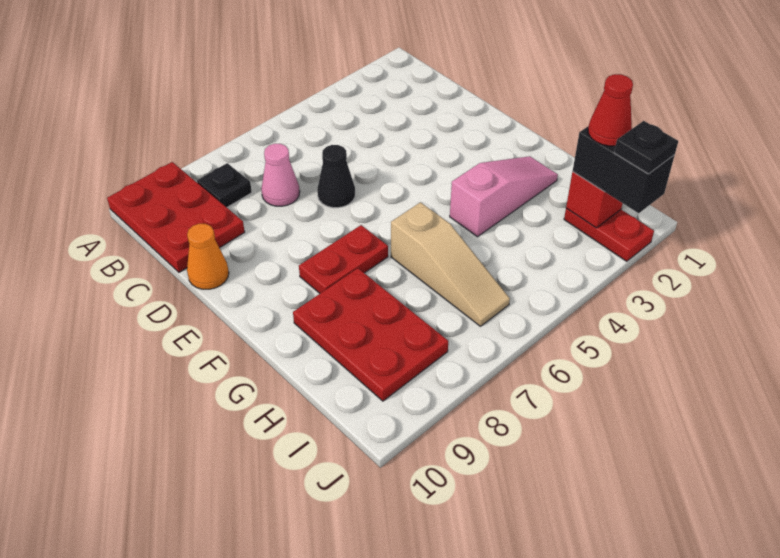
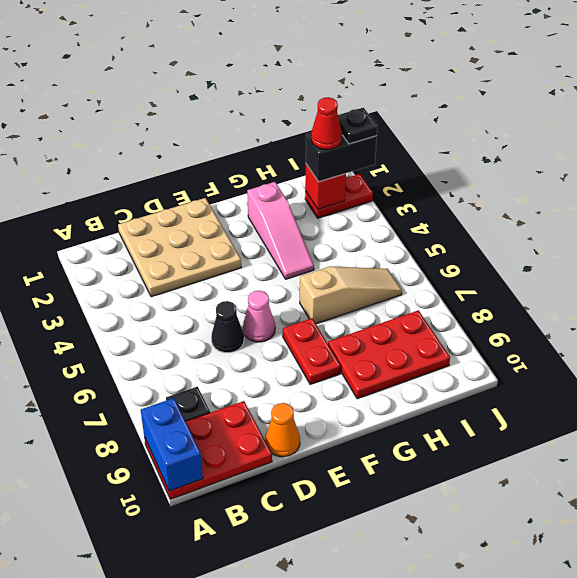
none -> blue brick A9:A10 level 2
none -> tan plate C1:E3 level 1
pink cone C7 level 1 -> pink cone E6 level 1
pink slope G2:G4 level 1 top 4 -> pink slope G2:G4 level 1 top 2

